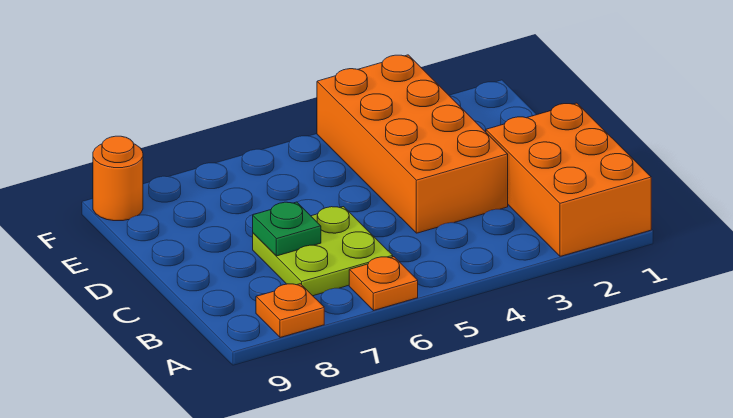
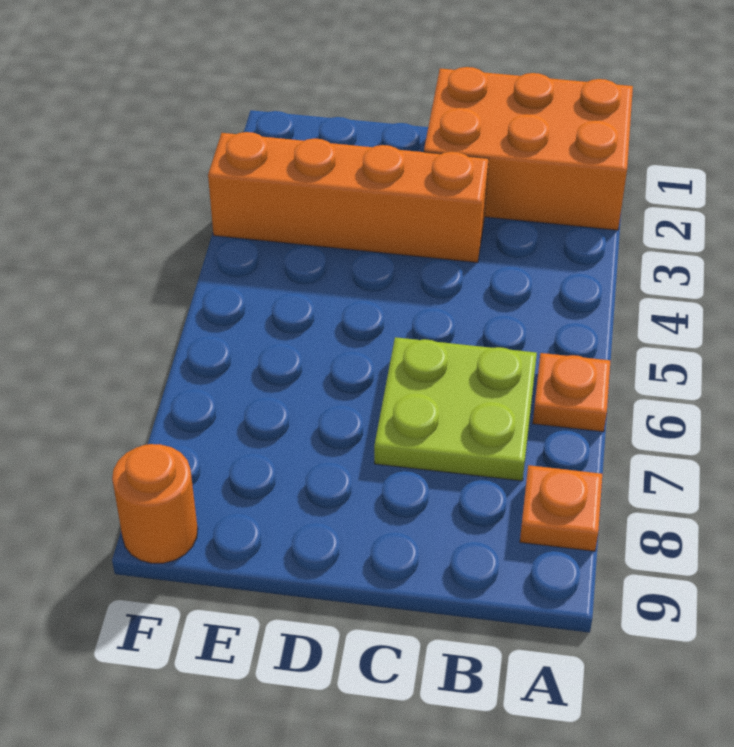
orange brick C3:F4 level 1 -> orange brick C3:F3 level 1
green plate C7 level 2 -> none

